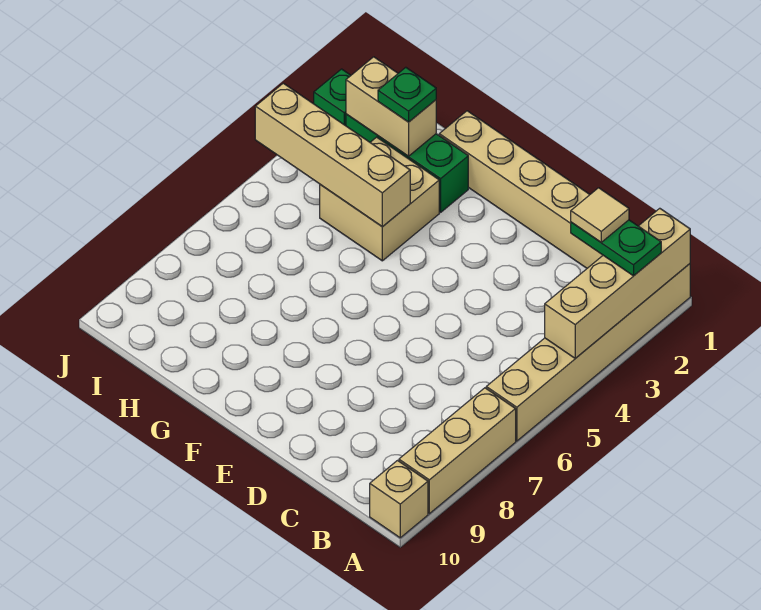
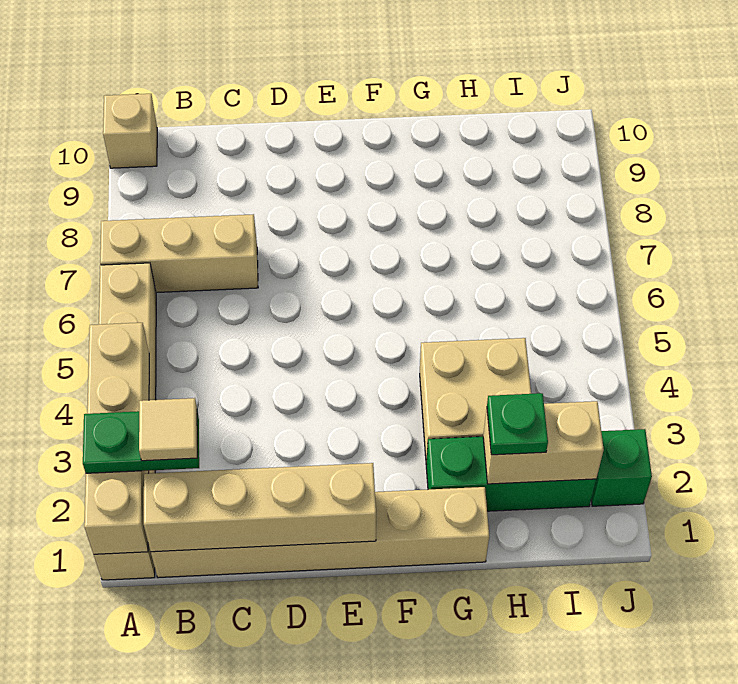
tan brick A7:A9 level 1 -> tan brick A7:C7 level 1
tan brick G4:J4 level 2 -> tan brick B1:E1 level 2

